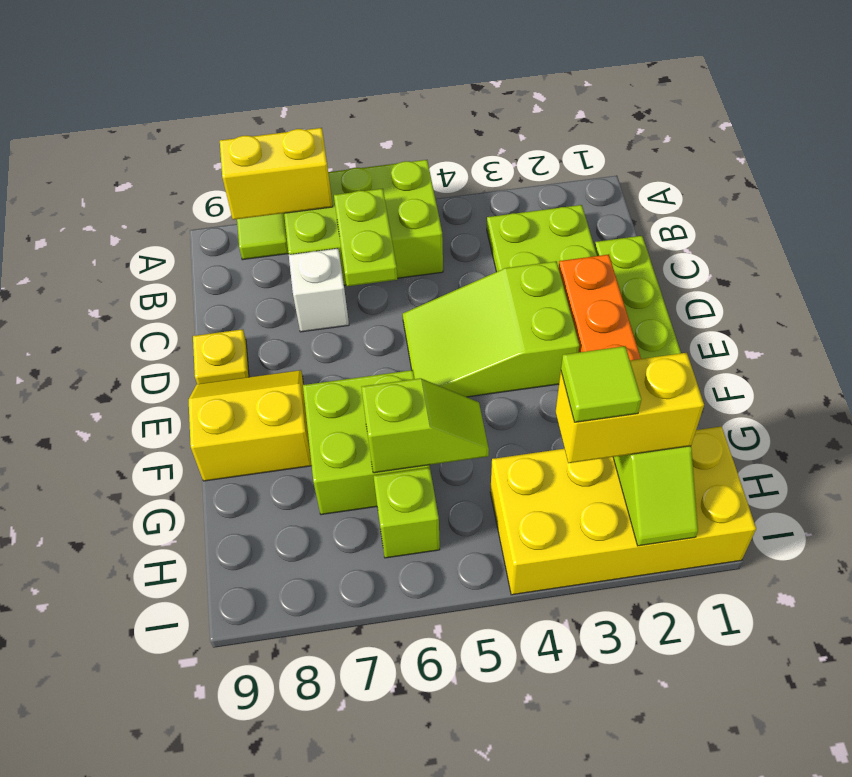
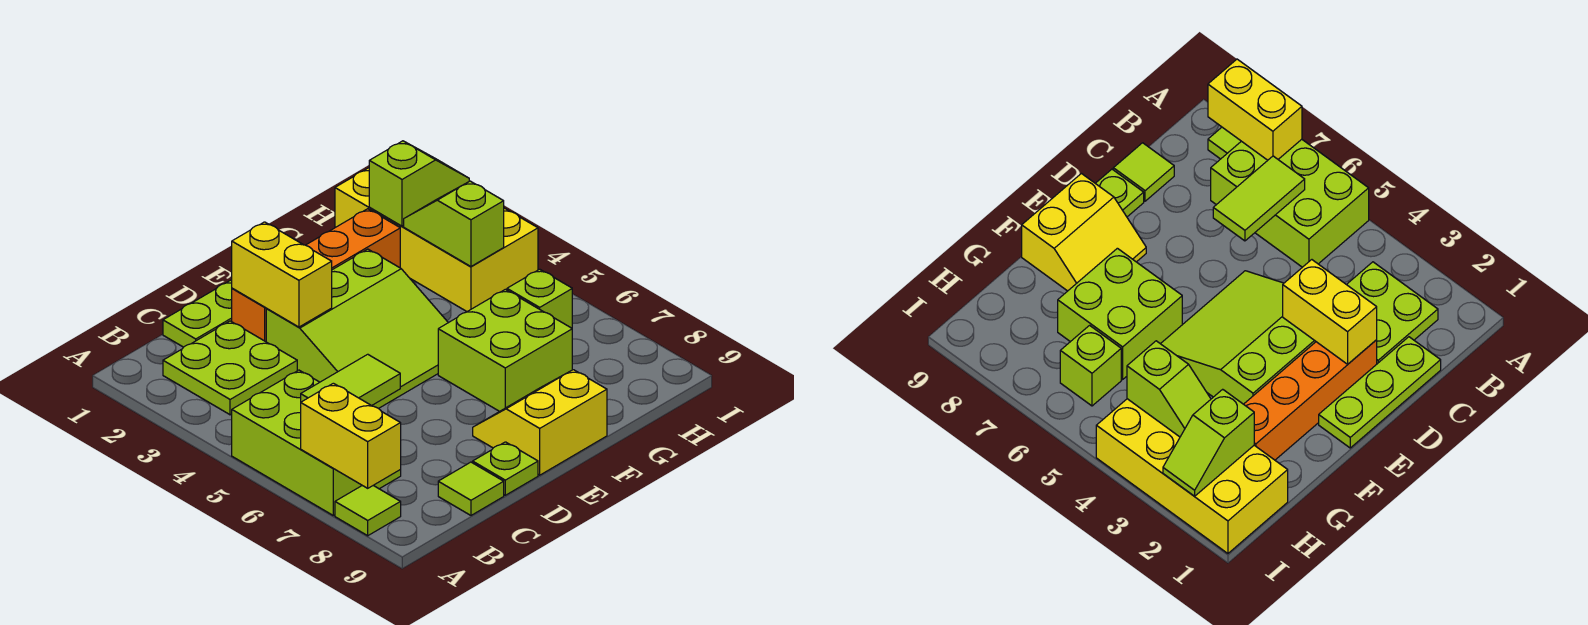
lime plate B6:C6 level 2 -> lime tile B6:C6 level 2
white brick C7 level 1 -> none
lime slope D3:E5 level 1 top 3 -> lime slope D3:F5 level 1 top 3
yellow plate D9 level 1 -> lime plate D9 level 1
yellow slope E8:F9 level 1 top F -> yellow slope E8:F9 level 1 top 9
lime slope G5:G6 level 2 top 6 -> lime slope H3:H4 level 2 top 4
yellow brick H2:H3 level 3 -> yellow brick D2:D3 level 2
lime tile H3 level 4 -> lime tile C9 level 1

